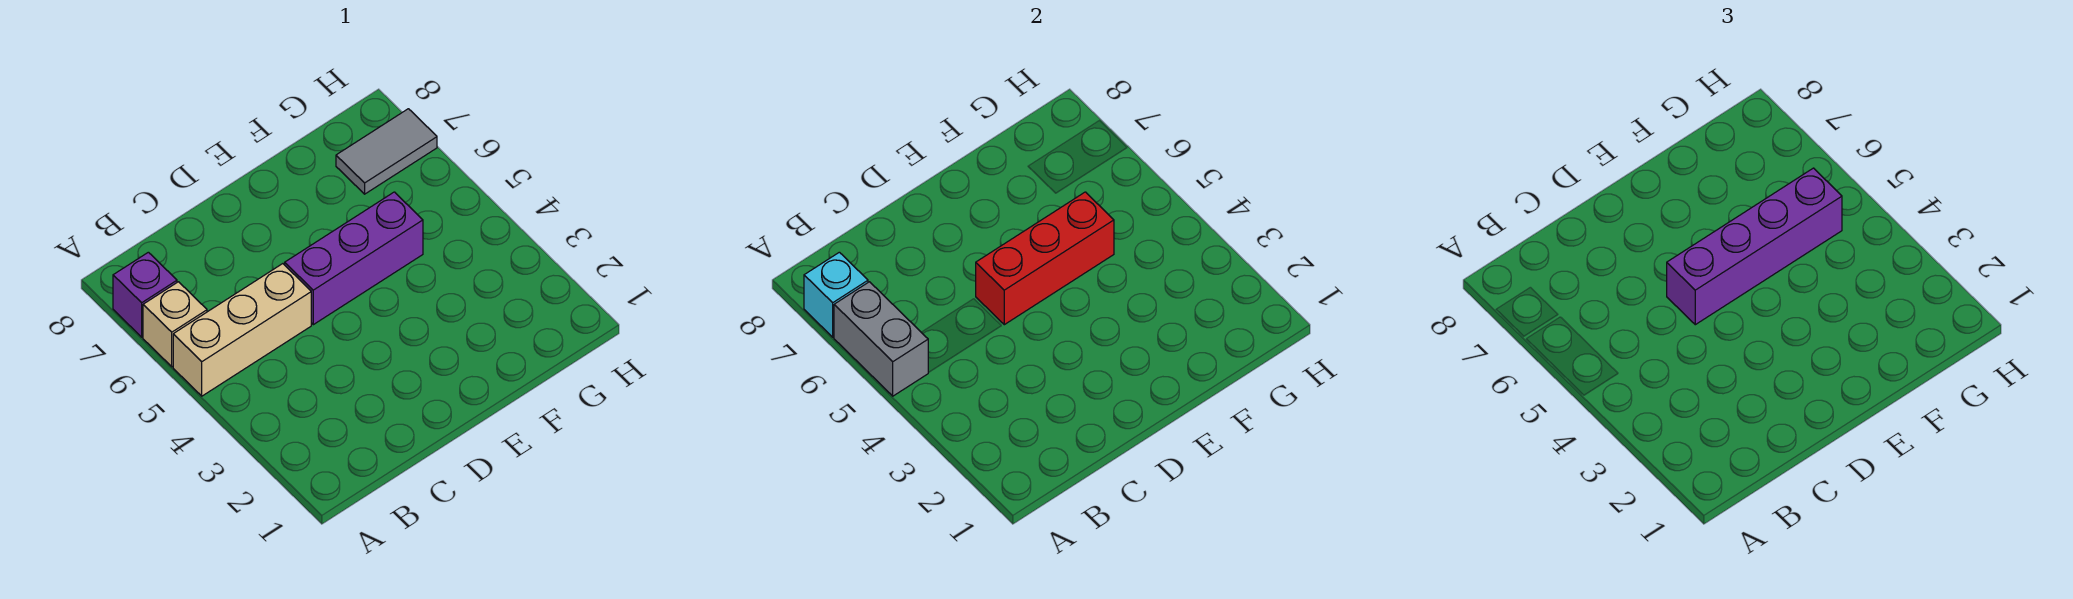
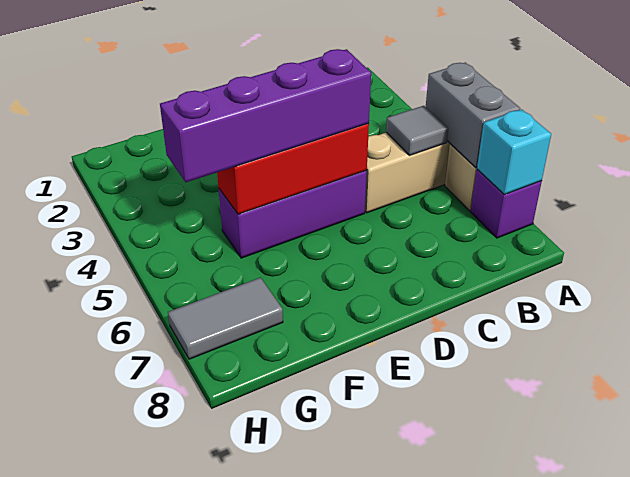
none -> grey tile B5 level 2

